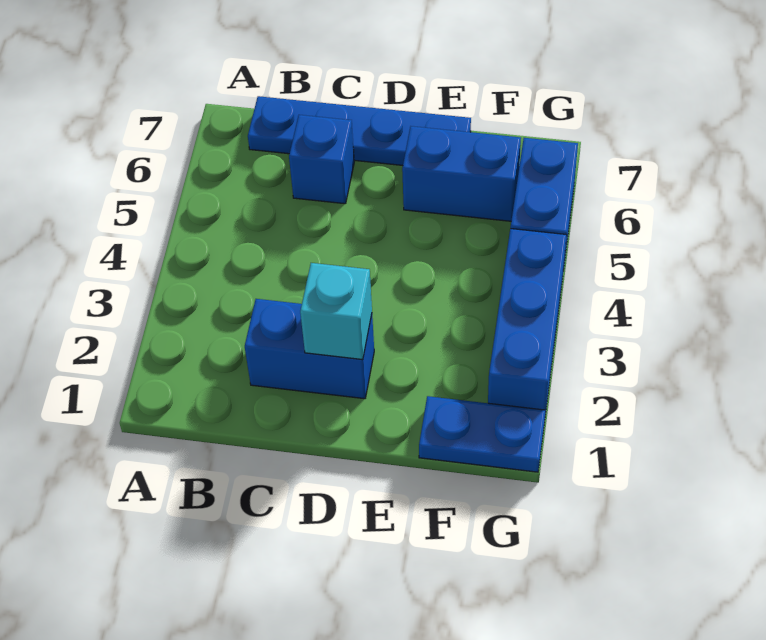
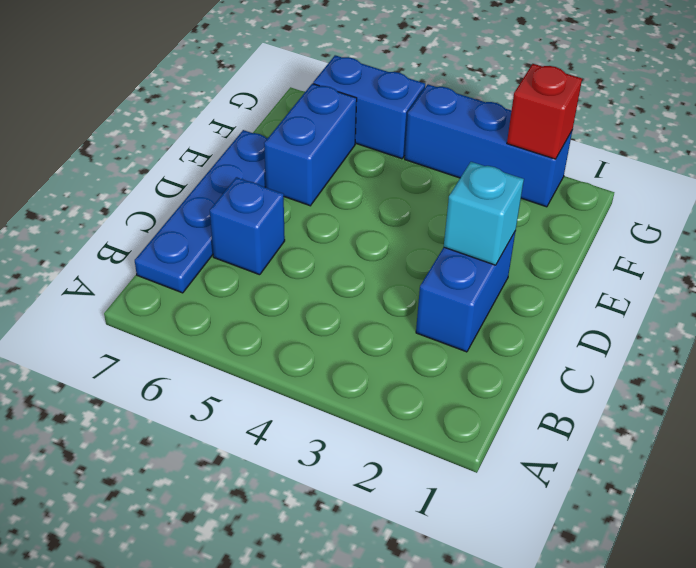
blue plate F1:G1 level 1 -> none
none -> red brick G2 level 2

